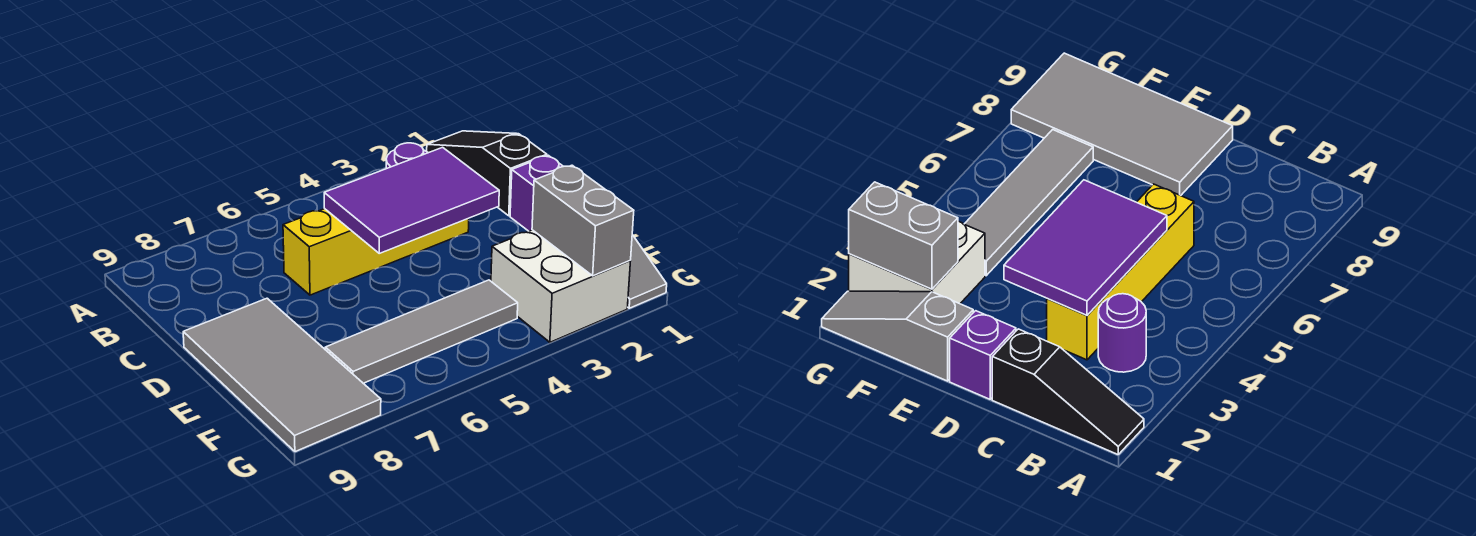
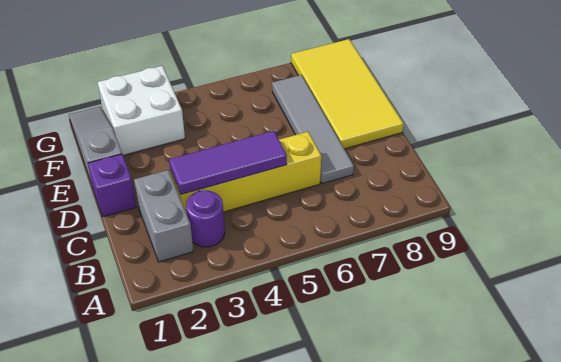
black slope A1:C1 level 1 top C -> none
purple tile C3:D5 level 2 -> purple tile C3:C5 level 2
grey tile D8:G9 level 1 -> yellow tile D8:G9 level 1
grey brick F2:G2 level 2 -> grey brick B2:C2 level 1
grey tile F4:F7 level 1 -> grey tile C7:F7 level 1

